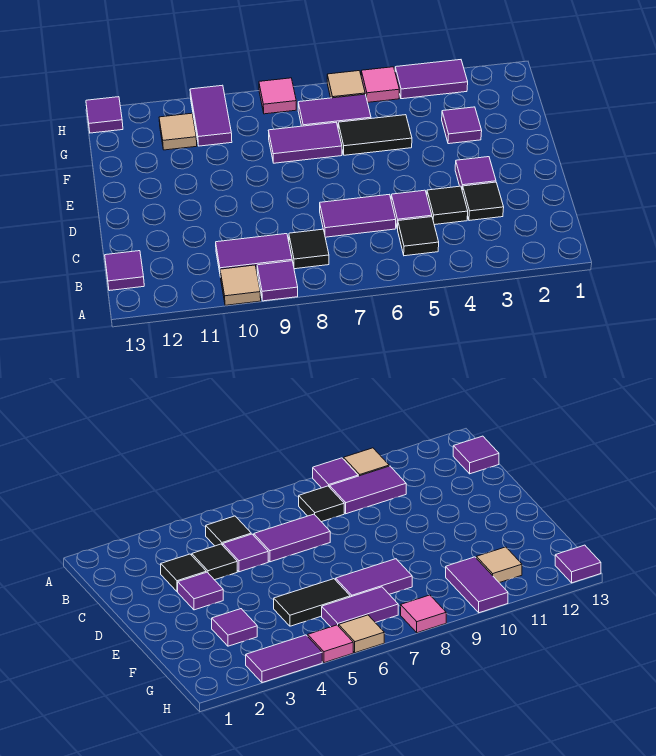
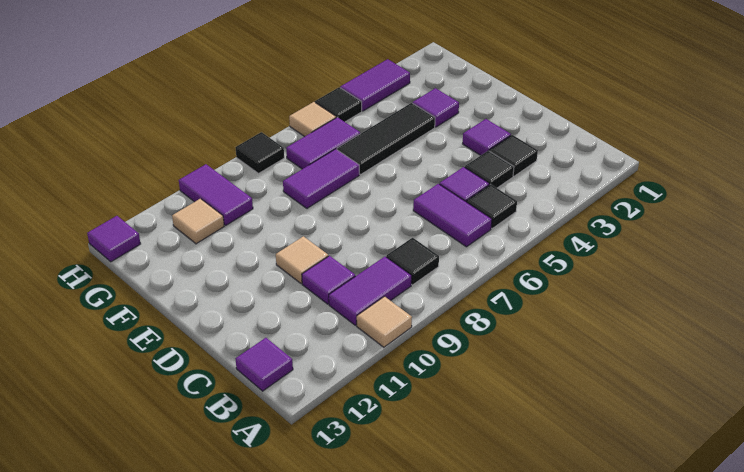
purple tile A9 level 1 -> purple tile C10 level 1
purple tile C6:C7 level 1 -> purple tile B6:C6 level 1
none -> tan tile D10 level 1
black tile F5:F6 level 1 -> black tile F4:F6 level 1
pink tile H5 level 1 -> black tile H5 level 1
pink tile H8 level 1 -> black tile H8 level 1

